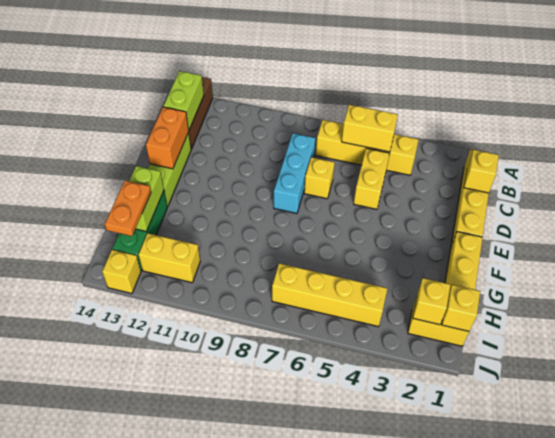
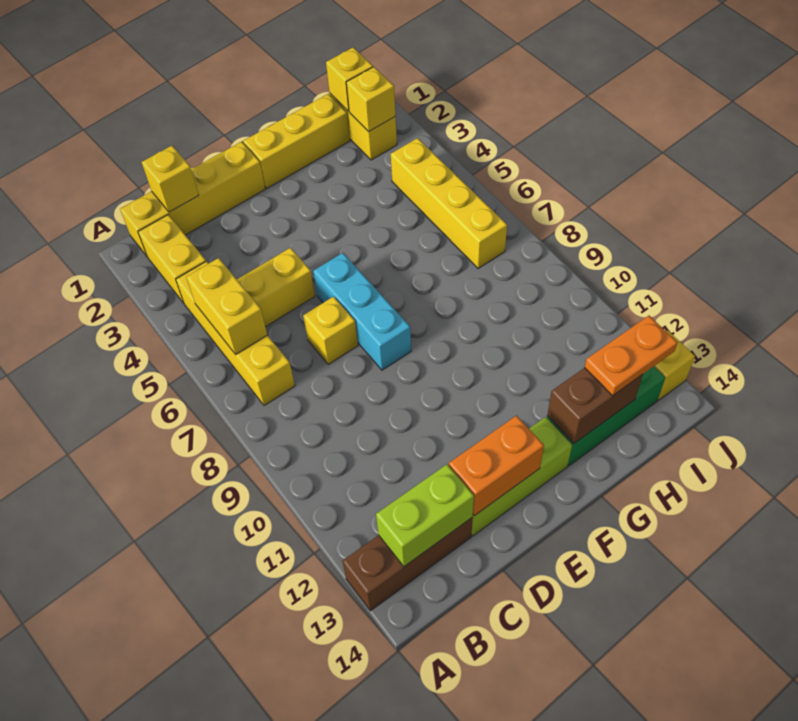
cyan brick C8:E8 level 1 -> cyan brick E6:E8 level 1
lime brick G13:H13 level 2 -> brown brick G13:H13 level 2
yellow brick I11:I12 level 1 -> yellow brick B2:B3 level 1

